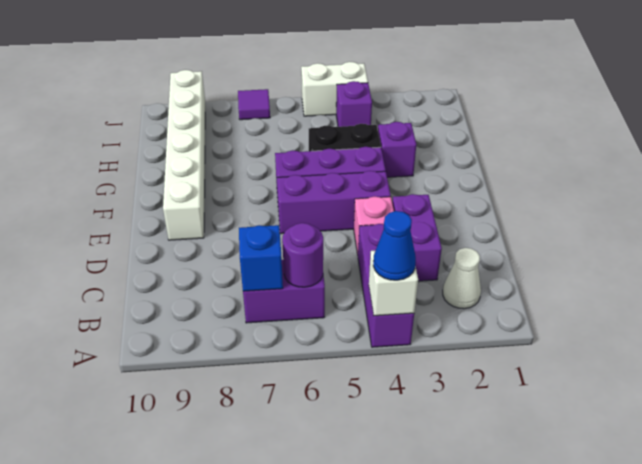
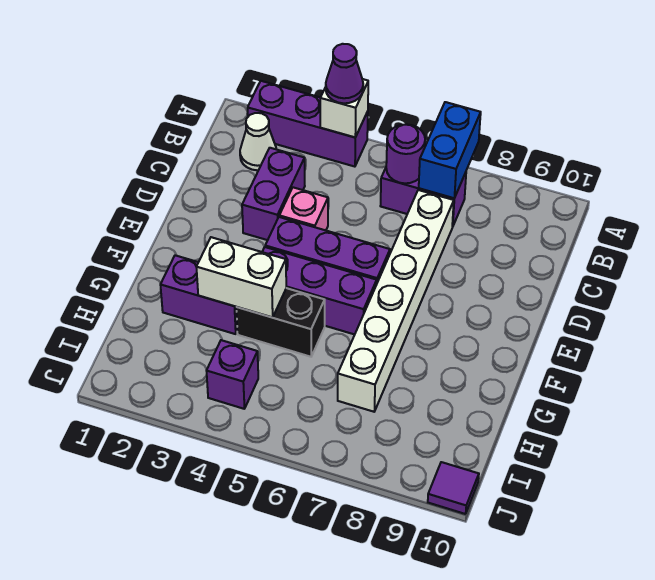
purple brick A4:C4 level 1 -> purple brick A2:A4 level 1
blue cone A4 level 3 -> purple cone A4 level 3
blue brick B7 level 2 -> blue brick A7:B7 level 2
white brick E9:J9 level 1 -> white brick C7:H7 level 1
purple brick G3 level 1 -> purple brick G2:G3 level 1
white brick J4:J5 level 1 -> white brick G3:G4 level 2
purple tile J7 level 1 -> purple tile J10 level 1

